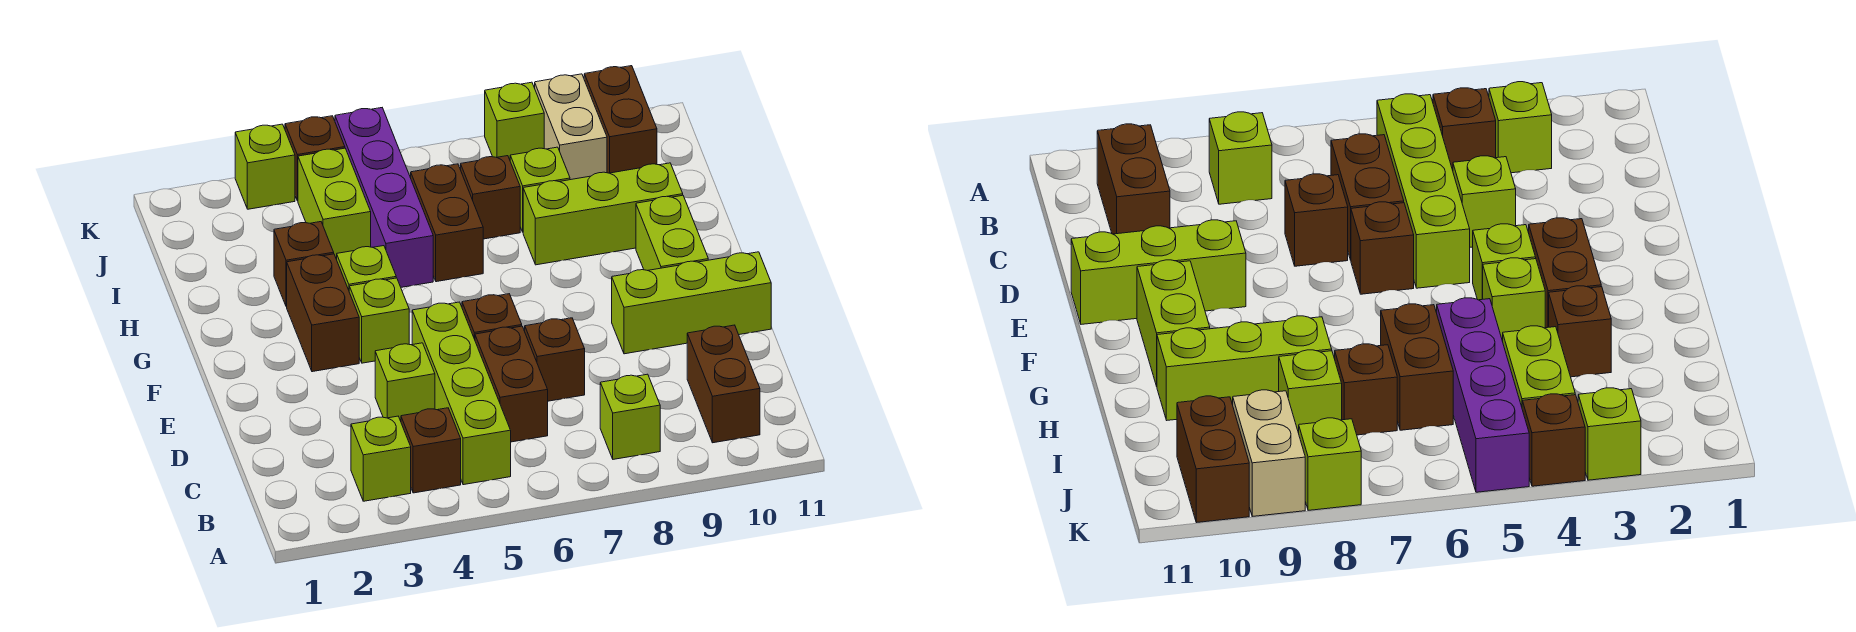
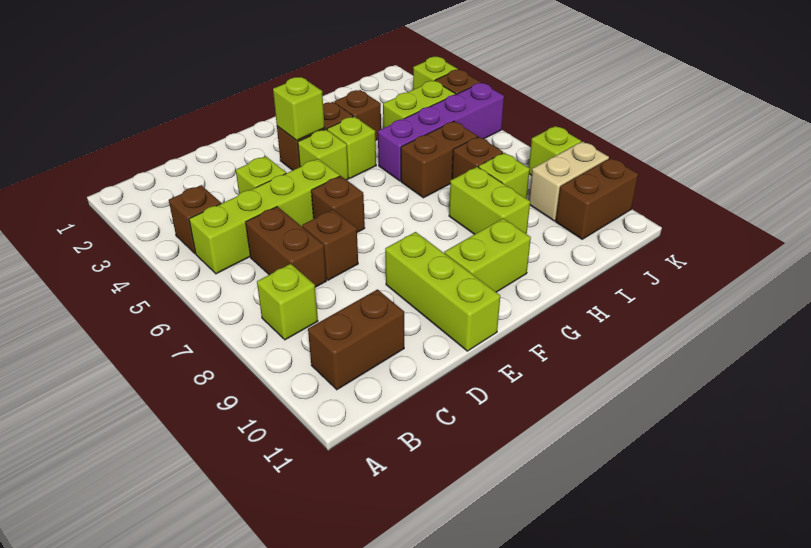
lime brick B3 level 1 -> lime brick F3 level 2
brown brick C6:D6 level 1 -> brown brick C6:C7 level 1
lime brick H8:H10 level 1 -> lime brick H8:H9 level 1

